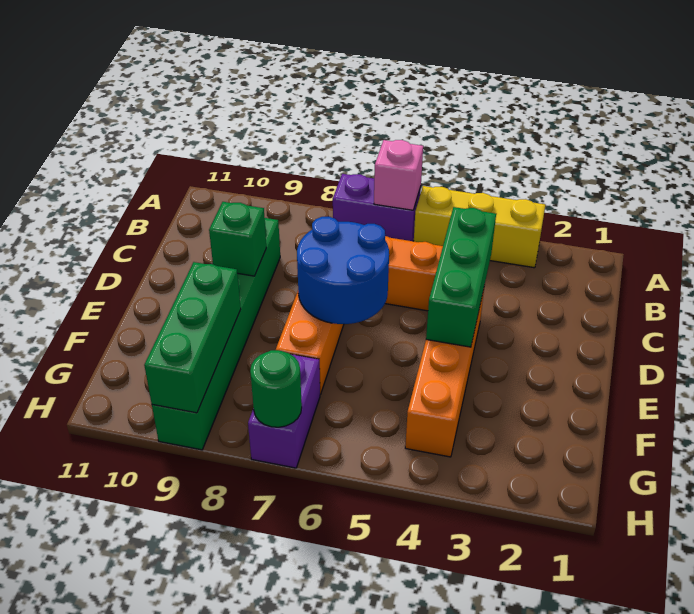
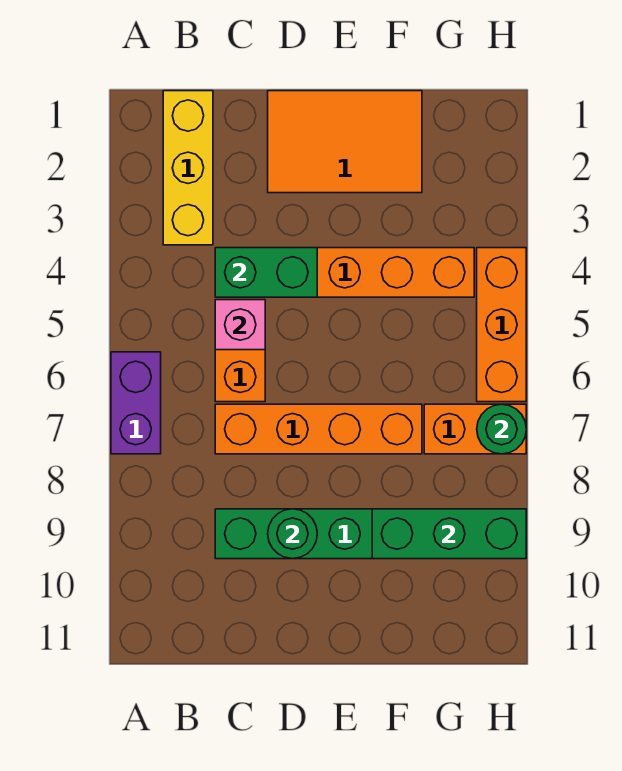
yellow brick A3:A5 level 1 -> yellow brick B1:B3 level 1
pink brick A6 level 2 -> pink brick C5 level 2
green brick C4:E4 level 2 -> green brick C4:D4 level 2
none -> orange tile D1:F2 level 1
blue round brick D6:E7 level 2 -> none
green brick D9 level 2 -> green round brick D9 level 2
purple brick G7:H7 level 1 -> orange brick G7:H7 level 1
none -> orange brick H4:H6 level 1

